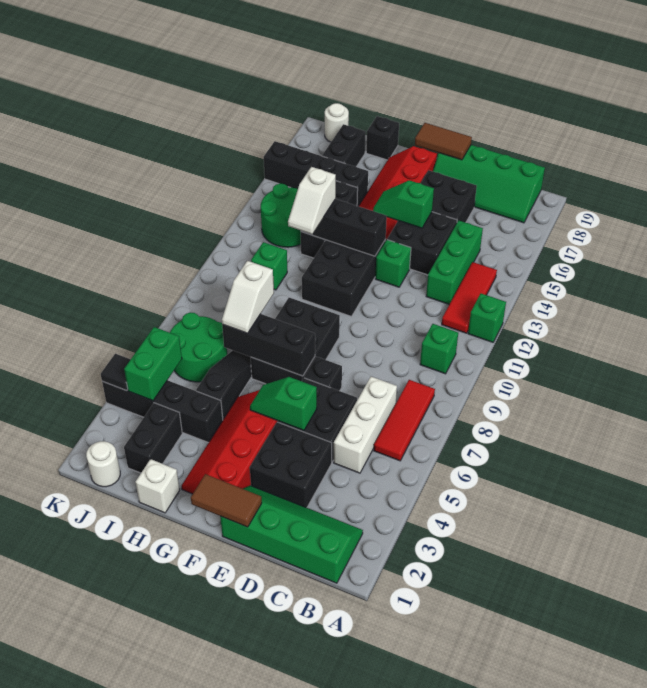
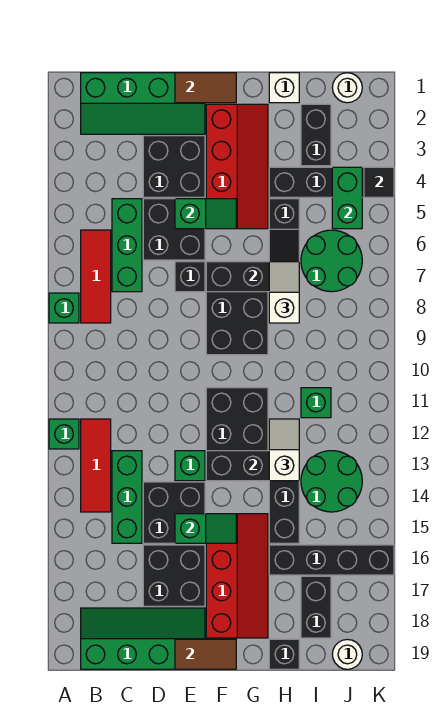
green brick B10 level 1 -> green brick A8 level 1
white brick C5:C7 level 1 -> green brick C5:C7 level 1

